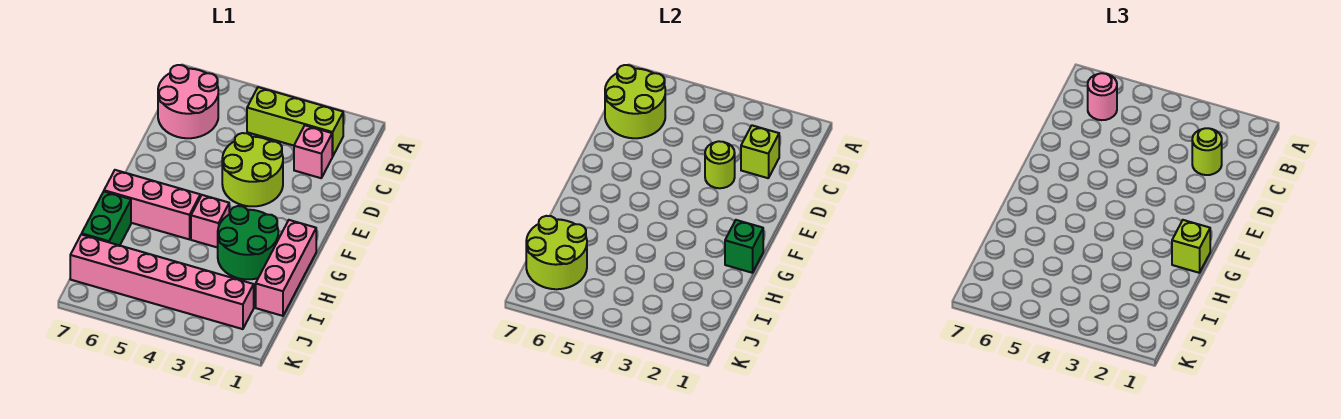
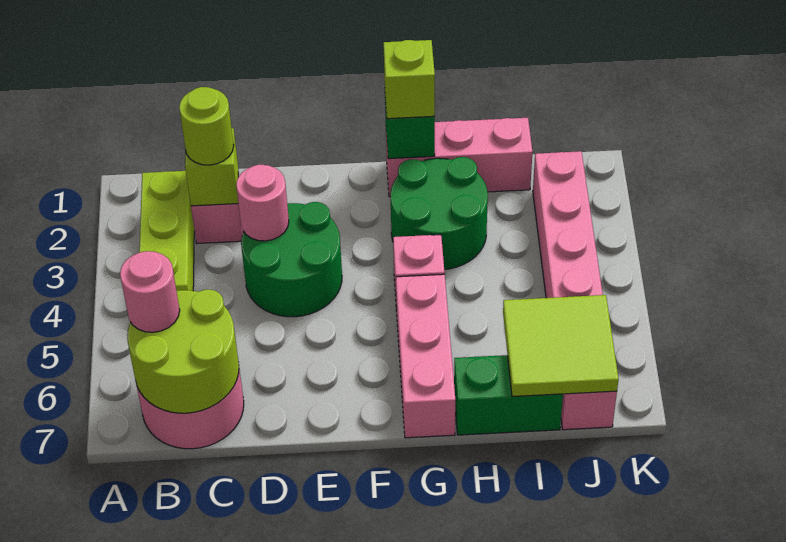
lime round brick D3:E4 level 1 -> green round brick D3:E4 level 1
lime round brick D3 level 2 -> pink round brick D3 level 2
lime round brick I6:J7 level 2 -> lime tile I6:J7 level 2

